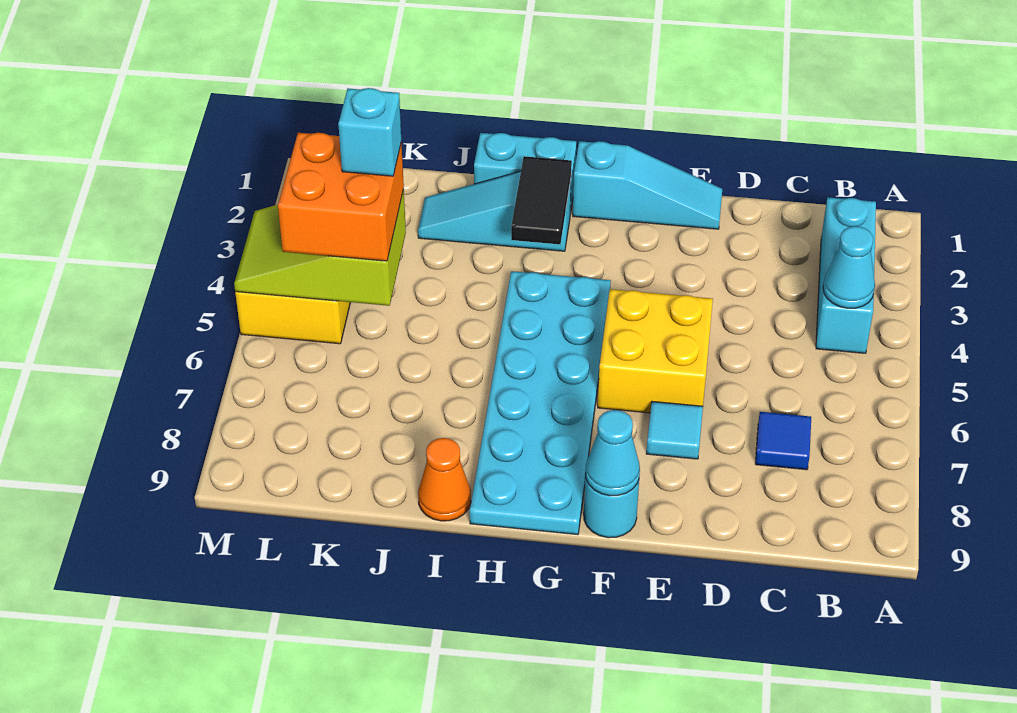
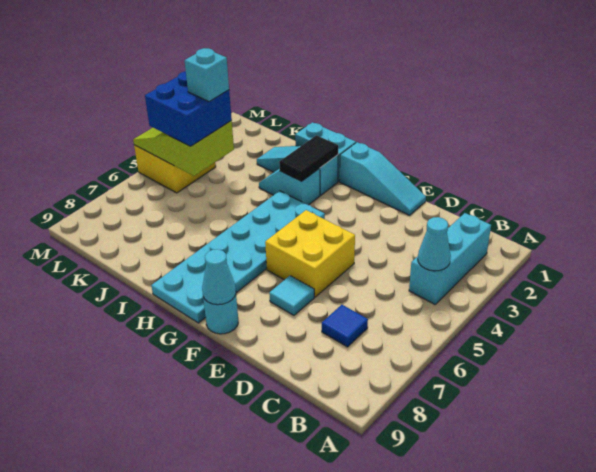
none -> cyan slope H3:I3 level 1 top H
orange cone I9 level 1 -> none
orange brick K4:L5 level 3 -> blue brick K4:L5 level 3

